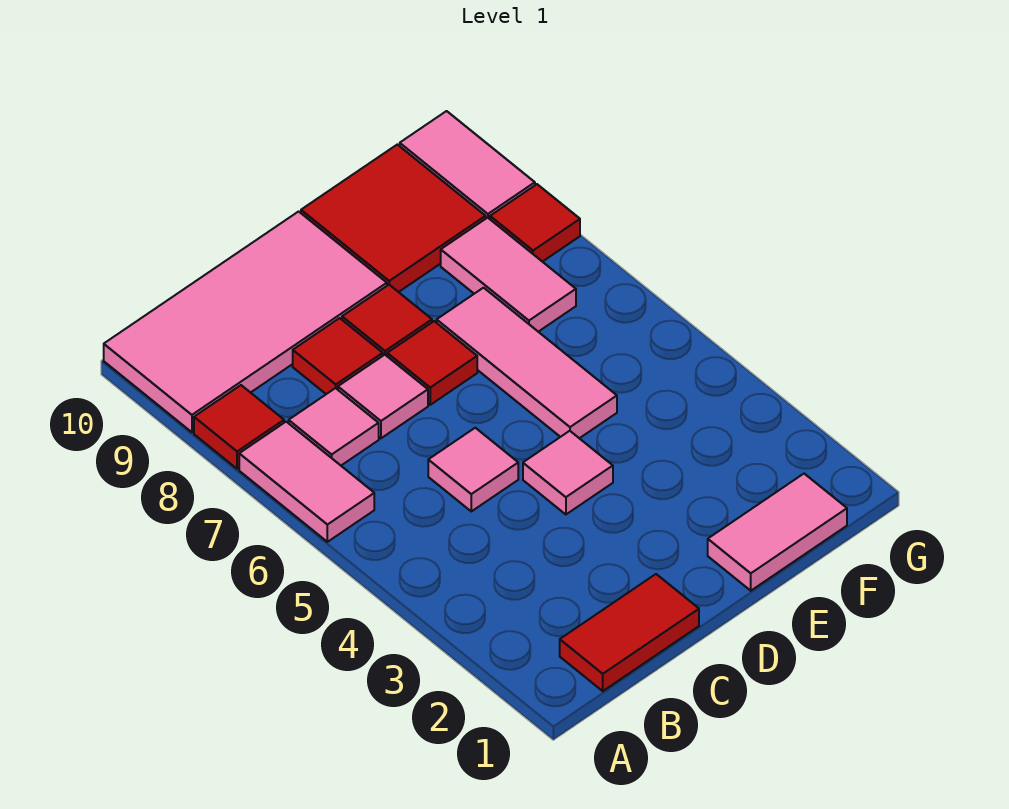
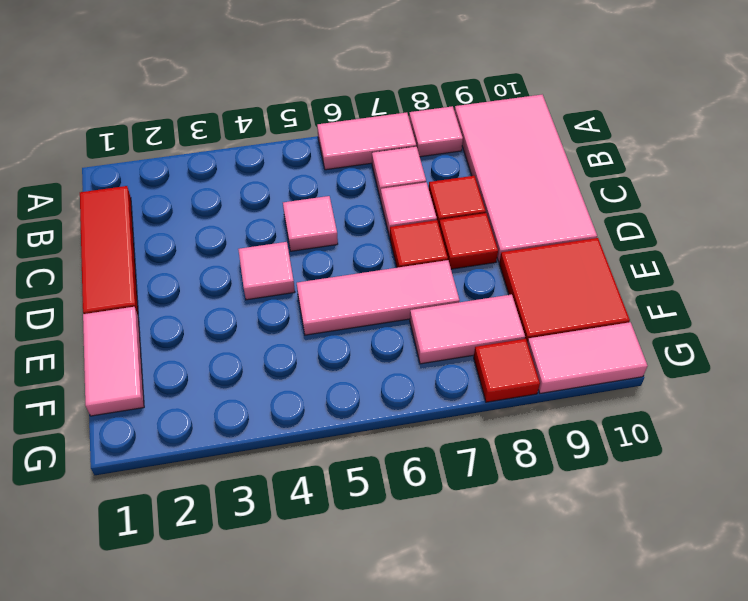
red tile A8 level 1 -> pink tile A8 level 1
red tile B1:C1 level 1 -> red tile B1:D1 level 1

